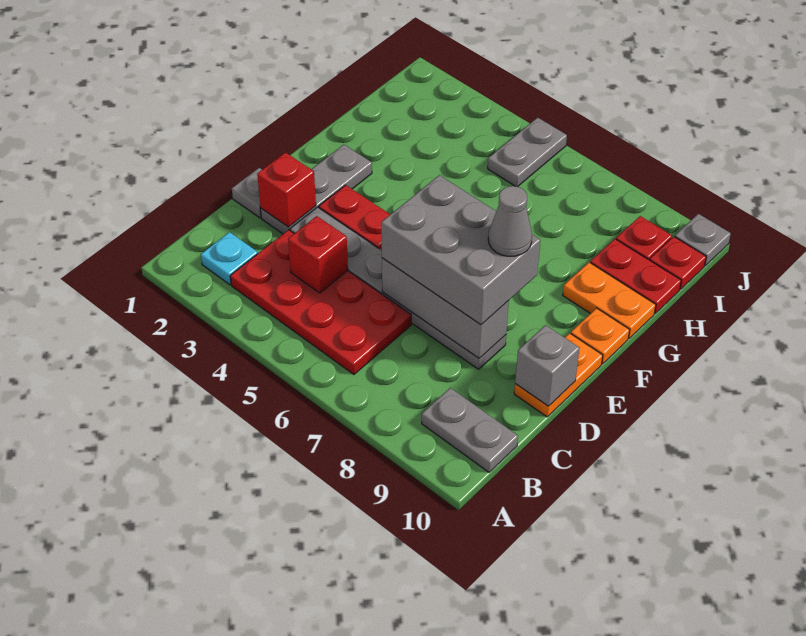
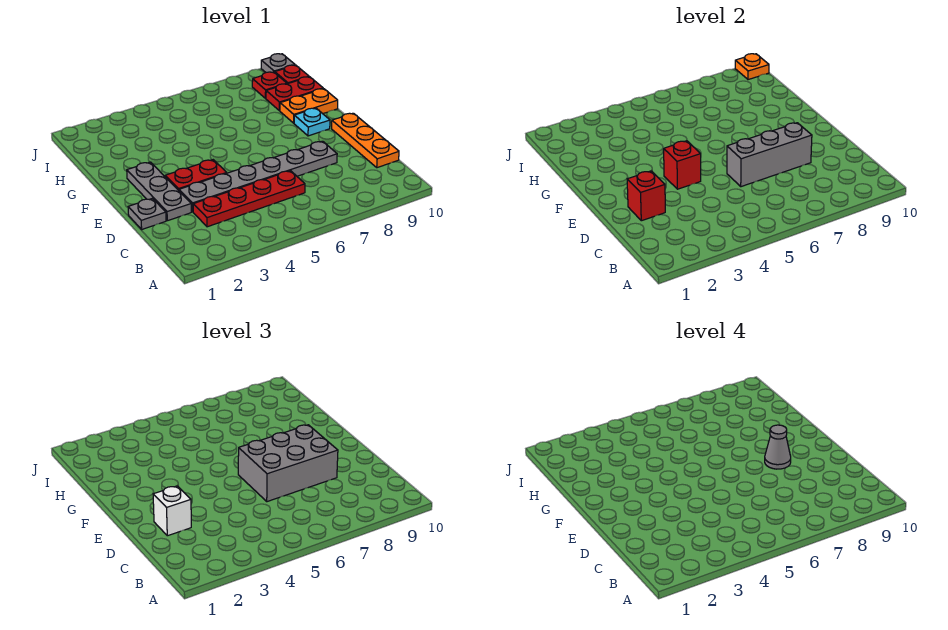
cyan plate B2 level 1 -> cyan plate F9 level 1
red plate B3:C6 level 1 -> red plate C3:C6 level 1
grey plate B9:B10 level 1 -> none
red brick C4 level 2 -> red brick E4 level 2
none -> white brick D2 level 3
orange plate D10:E10 level 1 -> orange plate C10:E10 level 1
grey brick D10 level 2 -> none
orange plate F10 level 1 -> orange plate J10 level 2
grey plate I5:J5 level 1 -> none

